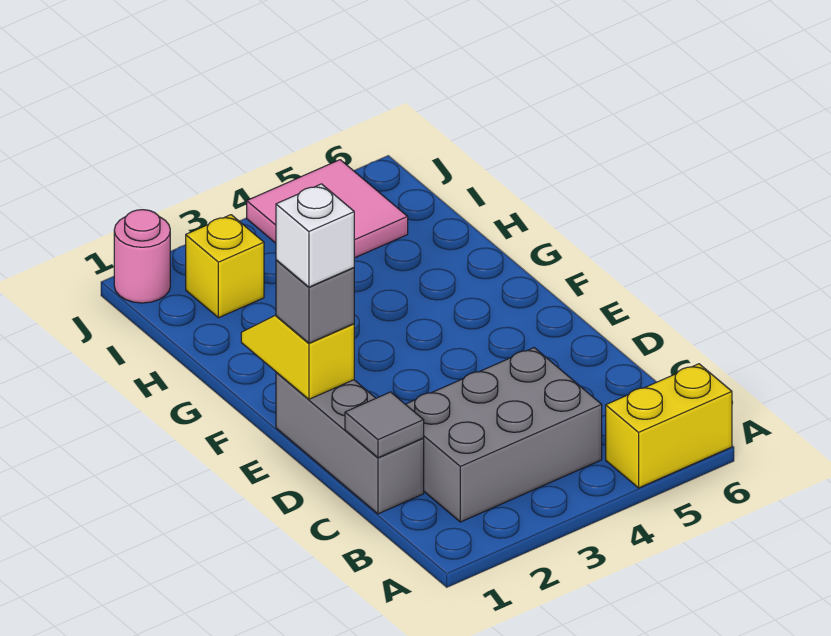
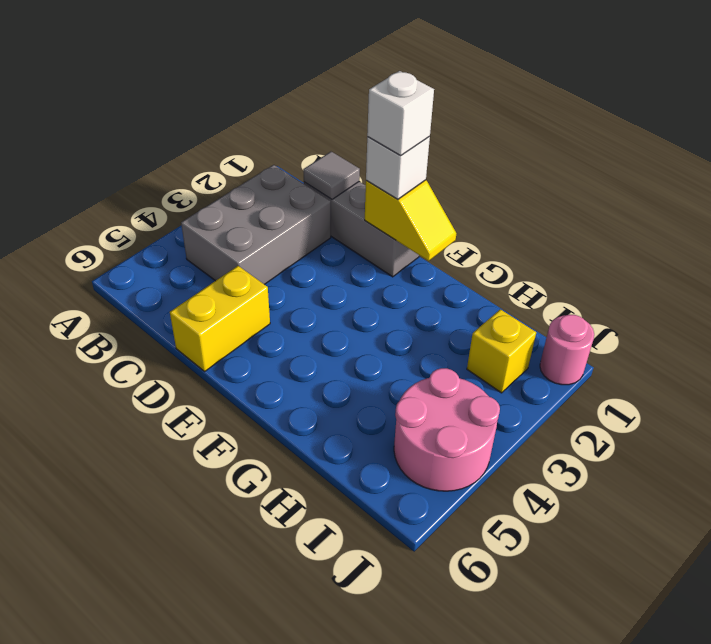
yellow brick A5:A6 level 1 -> yellow brick D5:D6 level 1
grey brick E1 level 3 -> white brick E1 level 3
pink tile I4:J5 level 1 -> pink round brick I4:J5 level 1

